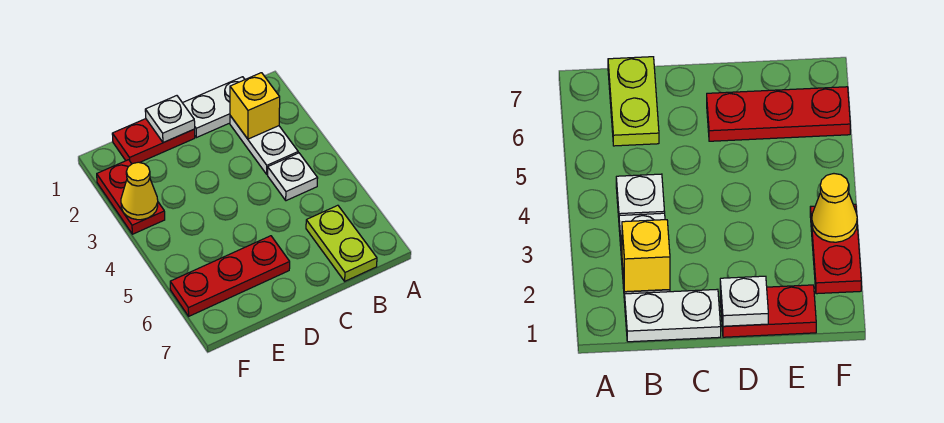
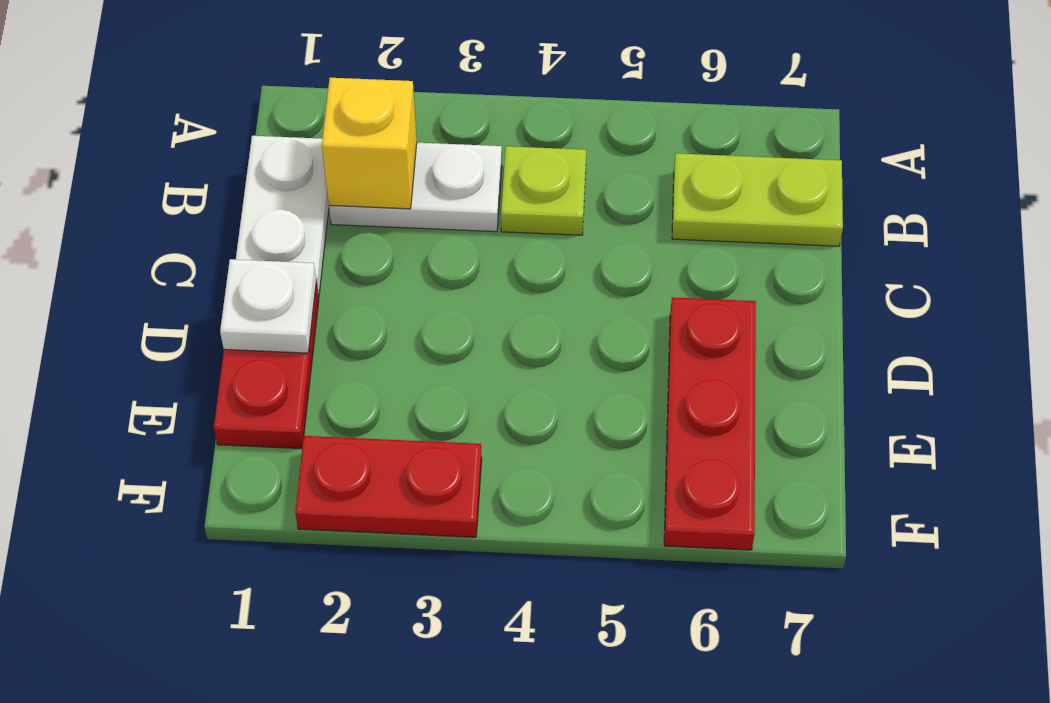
white plate B4 level 1 -> lime plate B4 level 1
yellow cone F3 level 2 -> none

